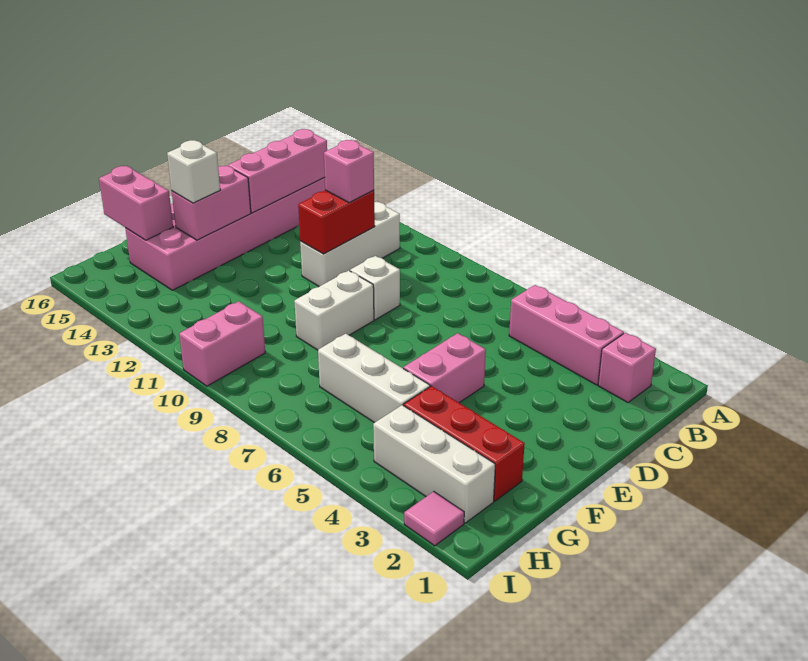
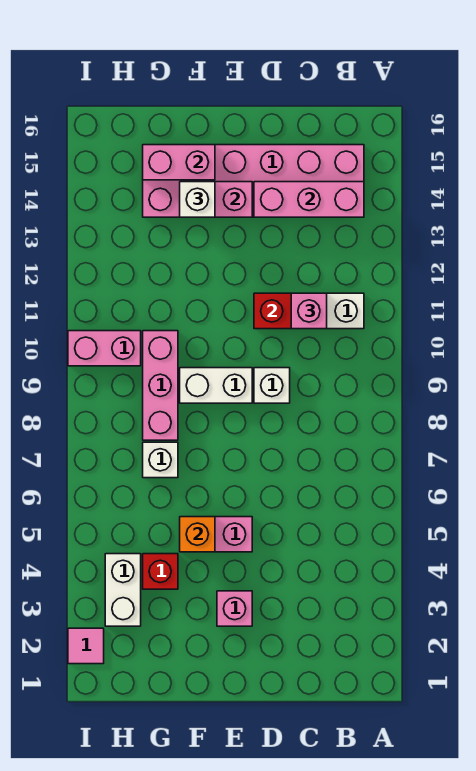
pink brick B2 level 1 -> pink brick E3 level 1
pink brick B3:B5 level 1 -> pink brick G8:G10 level 1
none -> orange brick F5 level 2
red brick G2:G4 level 1 -> red brick G4 level 1
white brick G5:G7 level 1 -> white brick G7 level 1
pink brick G15:G16 level 2 -> pink brick F15:G15 level 2
white brick H2:H4 level 1 -> white brick H3:H4 level 1

